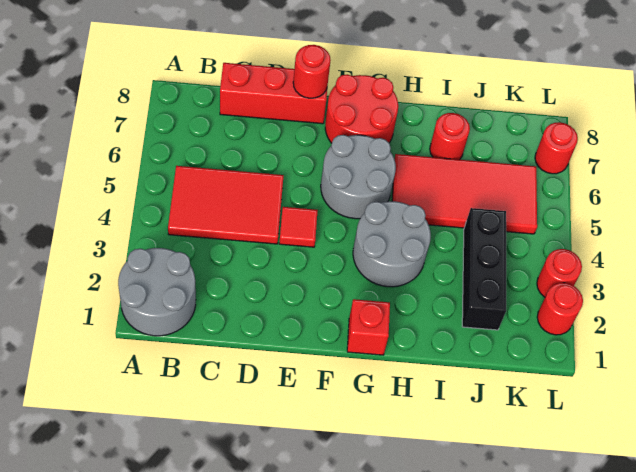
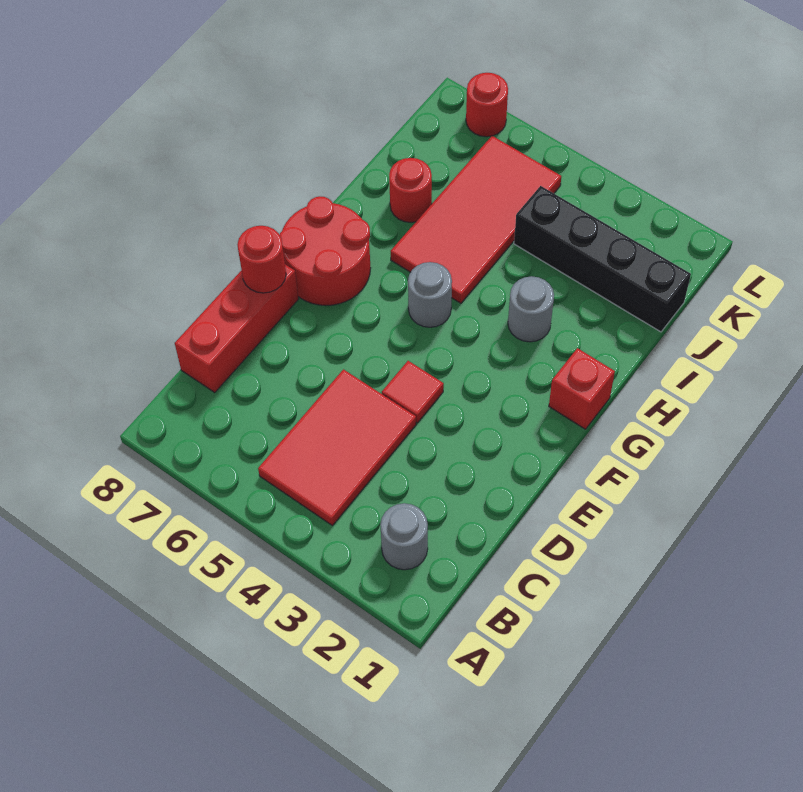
grey round brick A1:B2 level 1 -> grey round brick B2 level 1
grey round brick F5:G6 level 1 -> grey round brick G5 level 1
grey round brick G3:H4 level 1 -> grey round brick H3 level 1
black brick J2:J4 level 1 -> black brick J1:J4 level 1
red round brick L2 level 1 -> none
red round brick L3 level 1 -> none

